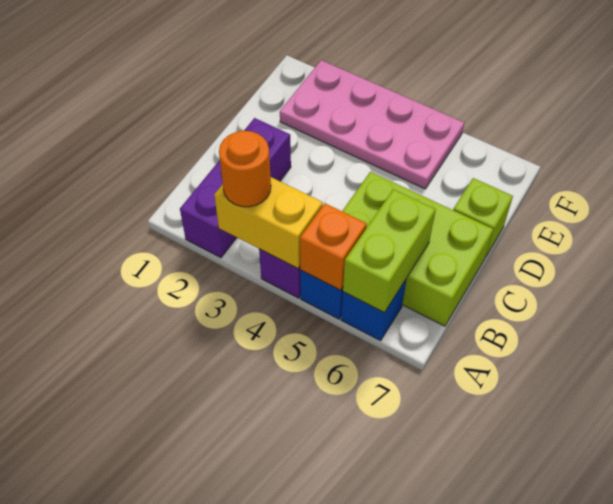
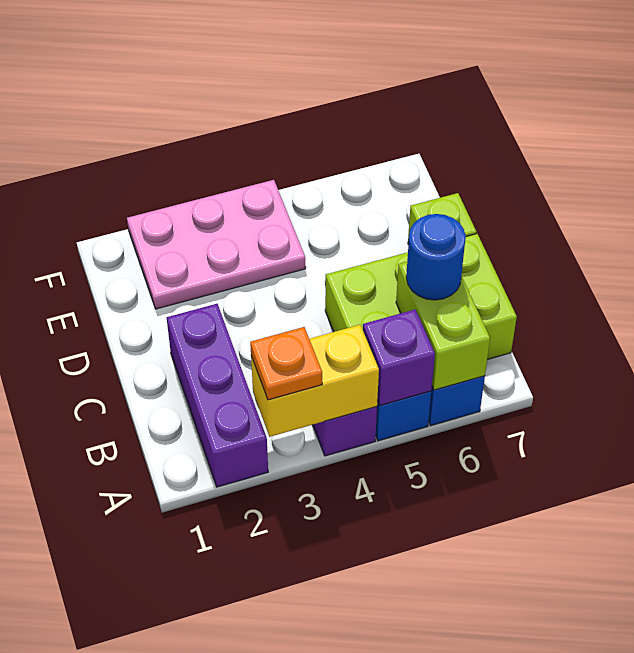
orange round brick A3 level 3 -> orange plate A3 level 3
orange brick A5 level 2 -> purple brick A5 level 2
none -> blue round brick B6 level 3
pink plate E2:F5 level 1 -> pink plate E2:F4 level 1

